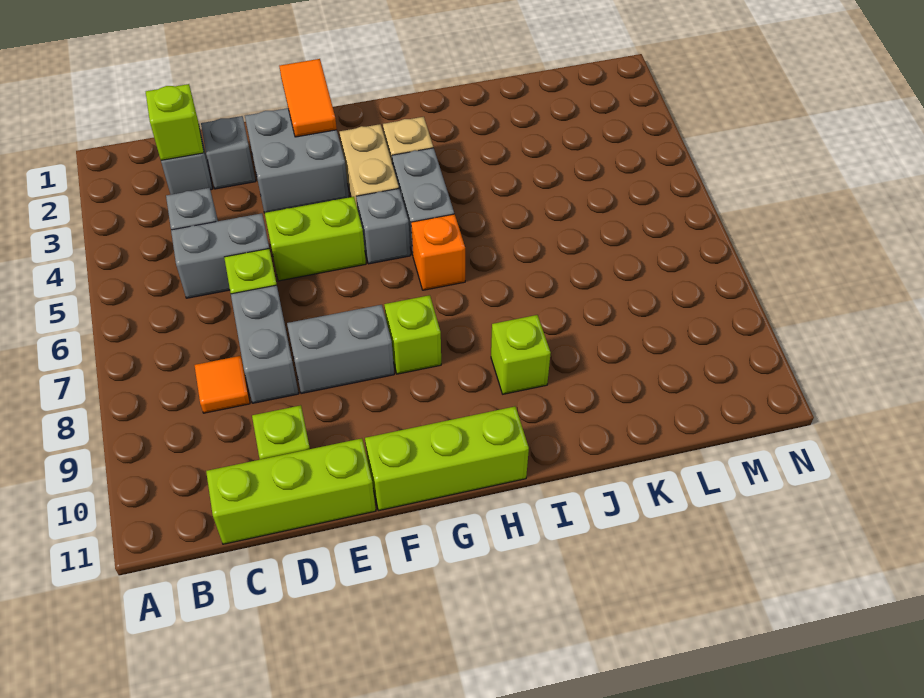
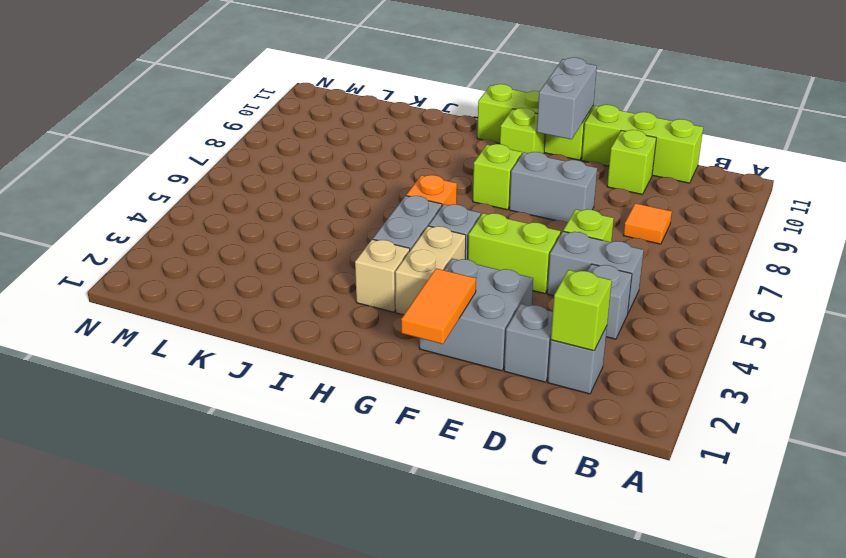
grey brick D7:D8 level 1 -> grey brick F10:F11 level 2
lime brick I9 level 1 -> lime brick G10 level 1

